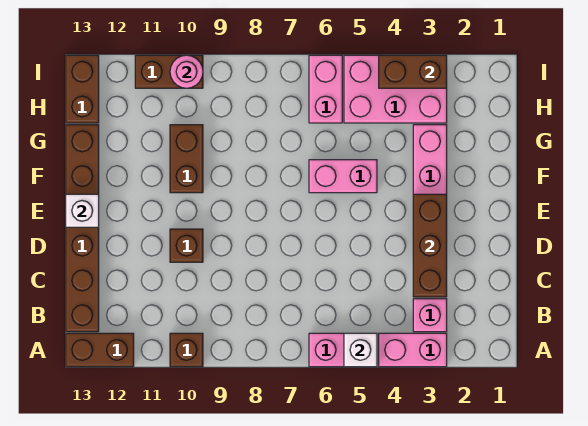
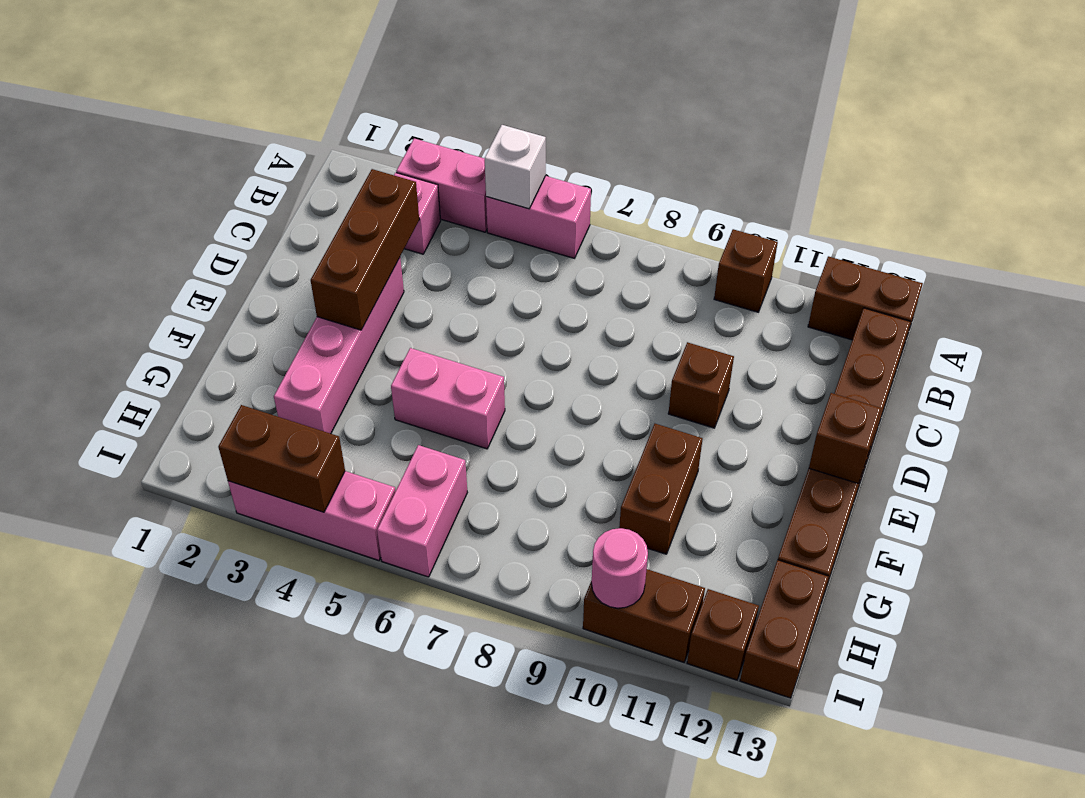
white brick E13 level 2 -> brown brick E13 level 2
pink brick H3:I5 level 1 -> pink brick I3:I5 level 1
none -> brown brick I12 level 1

